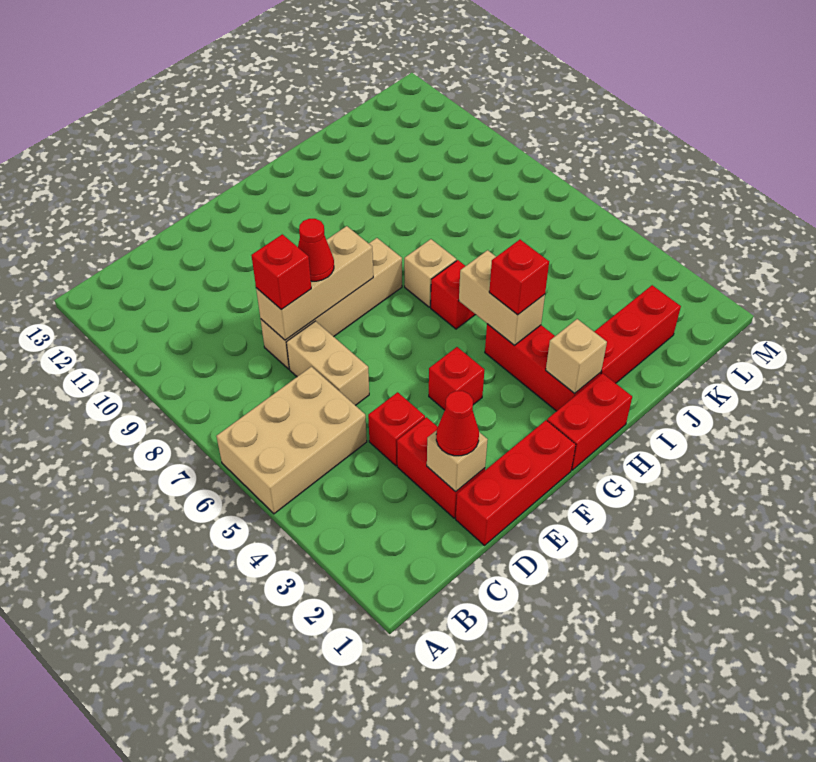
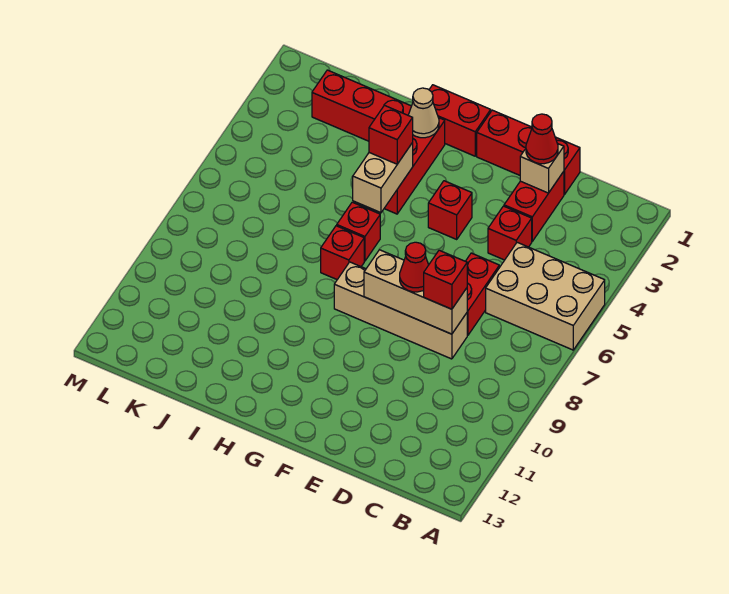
tan brick D6:D7 level 1 -> red brick D6:D7 level 1
tan brick H2 level 2 -> tan cone H2 level 2
tan brick H7 level 1 -> red brick H7 level 1

